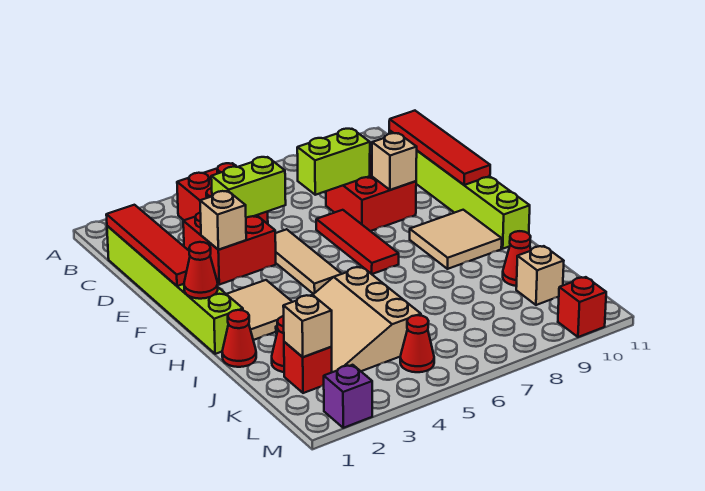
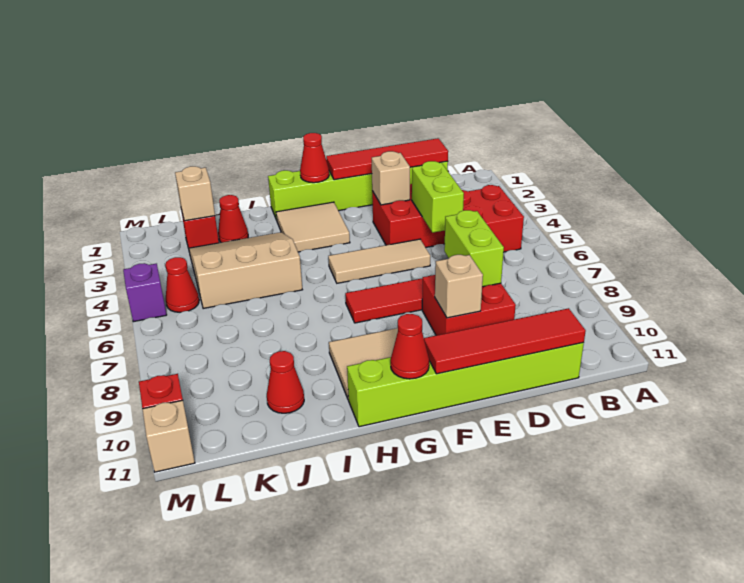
red cone I1 level 1 -> red cone G11 level 2
tan brick K10 level 1 -> tan brick M11 level 1
purple brick M2 level 1 -> purple brick M5 level 1

